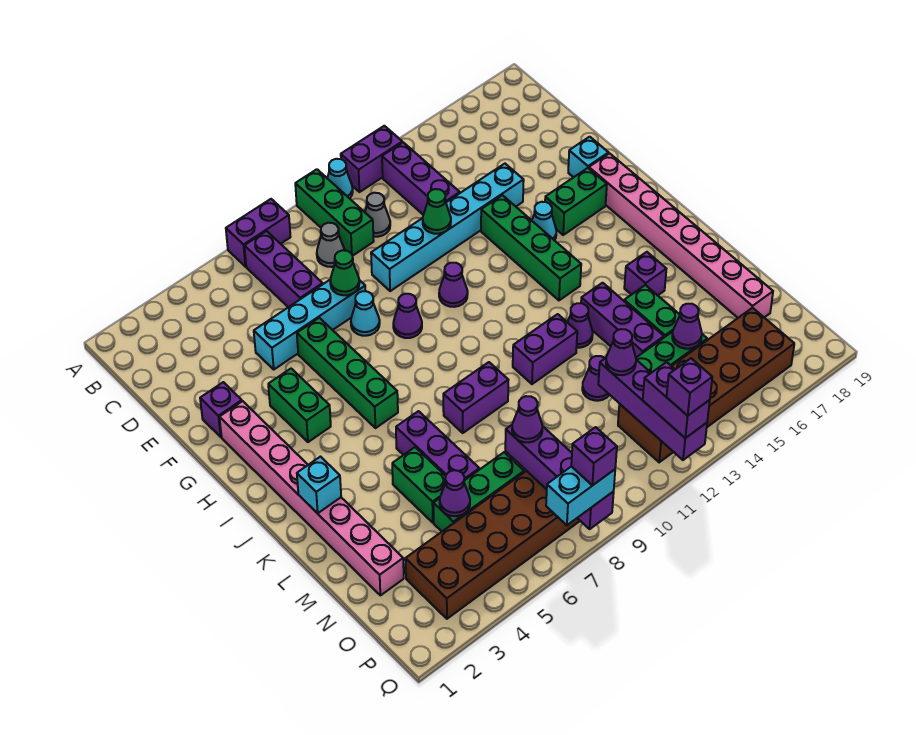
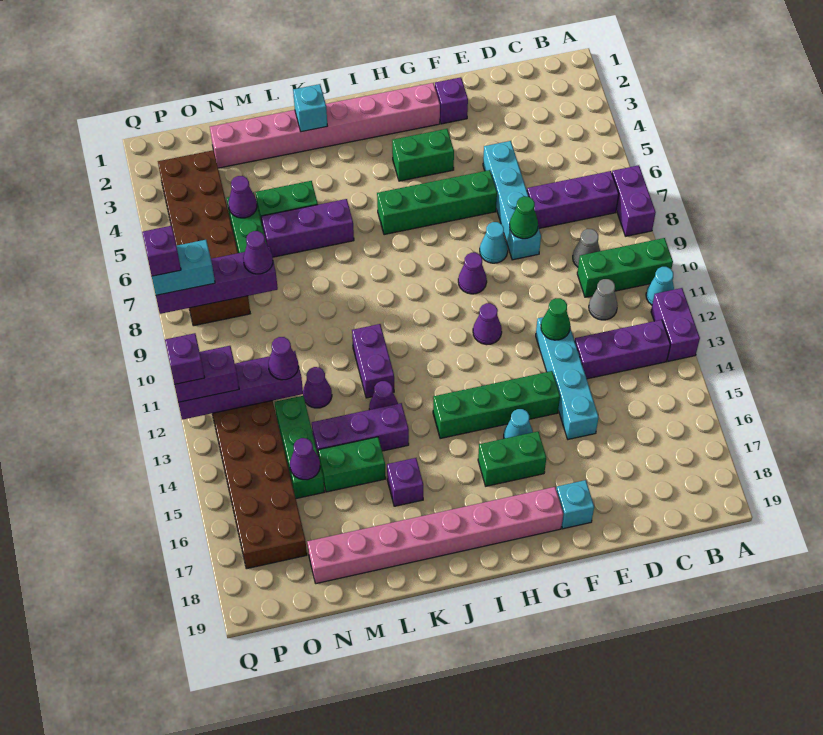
cyan brick E10:E15 level 1 -> cyan brick E12:E15 level 1
green brick G16:G17 level 1 -> green brick G16:H16 level 1
purple brick K8:K9 level 1 -> none
cyan brick Q7:Q8 level 3 -> cyan brick P8:Q8 level 3

